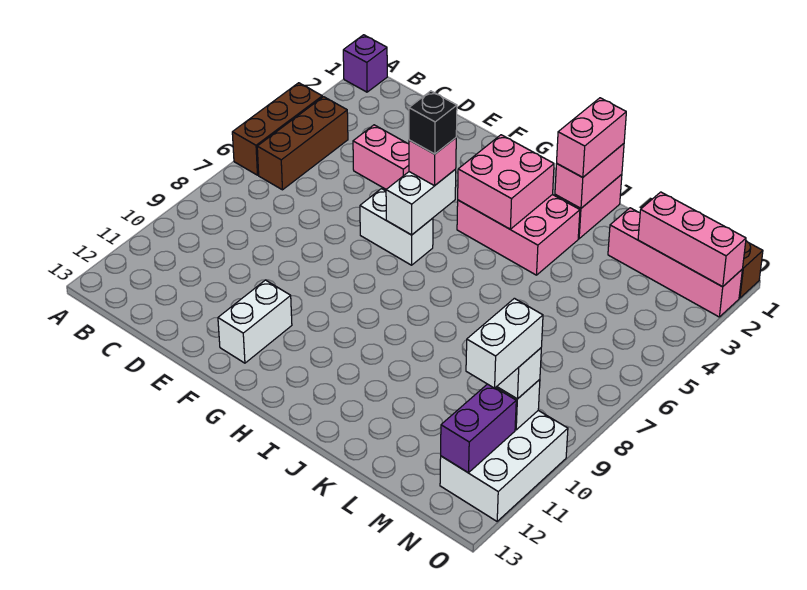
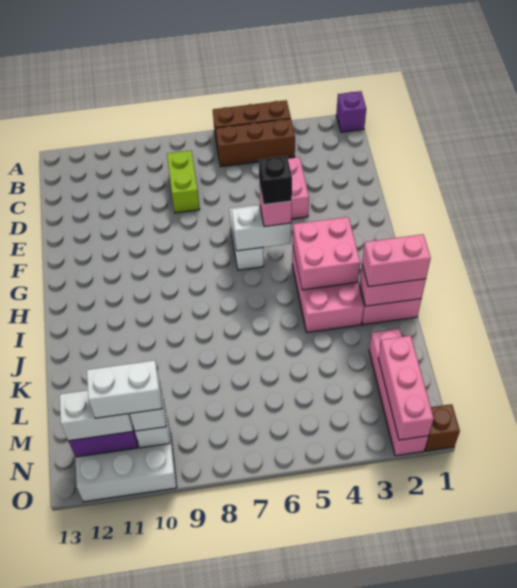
none -> lime brick C8:D8 level 1
white brick F11:F12 level 1 -> white brick N11:N12 level 3

